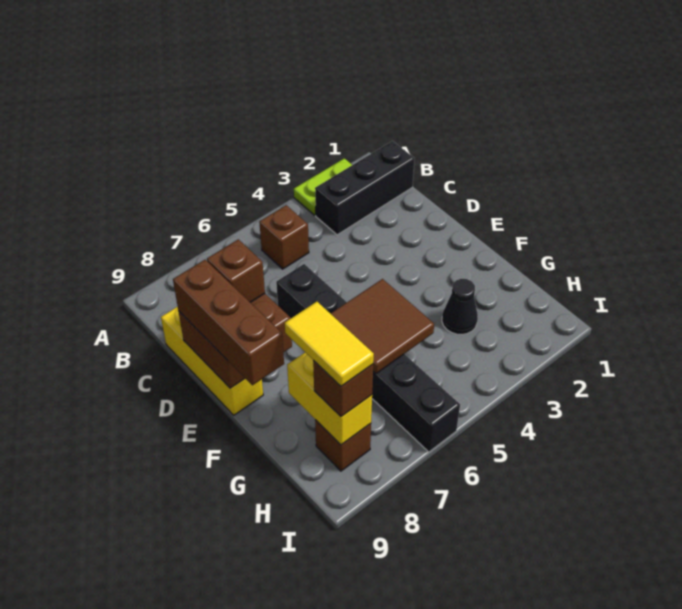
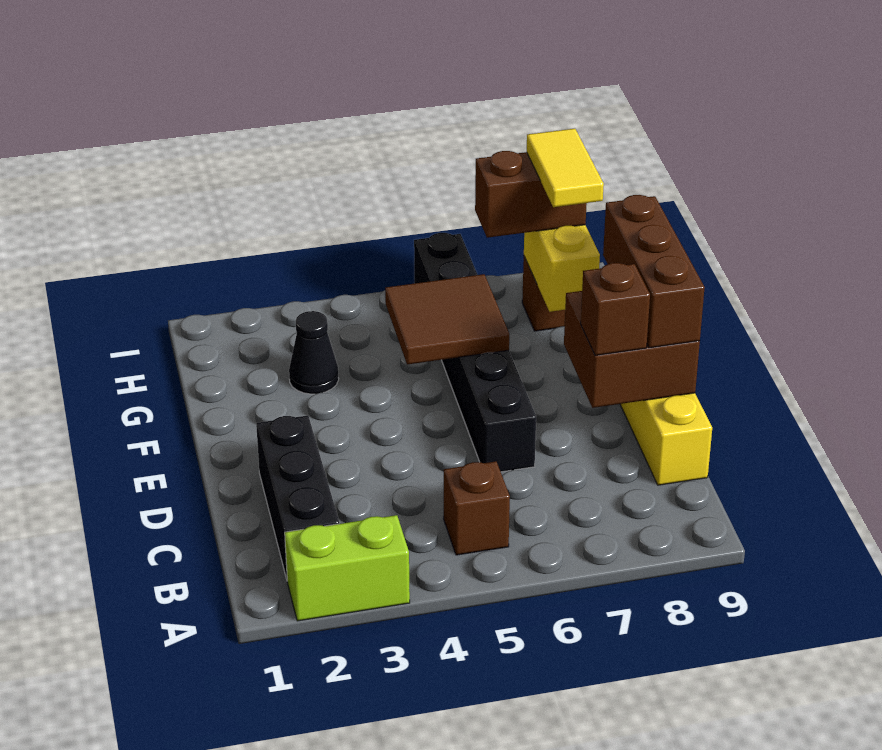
lime plate A2:A3 level 1 -> lime brick A2:A3 level 1
black brick B1:B3 level 1 -> black brick B2:D2 level 1
brown brick H8 level 3 -> brown brick H7:H8 level 3

